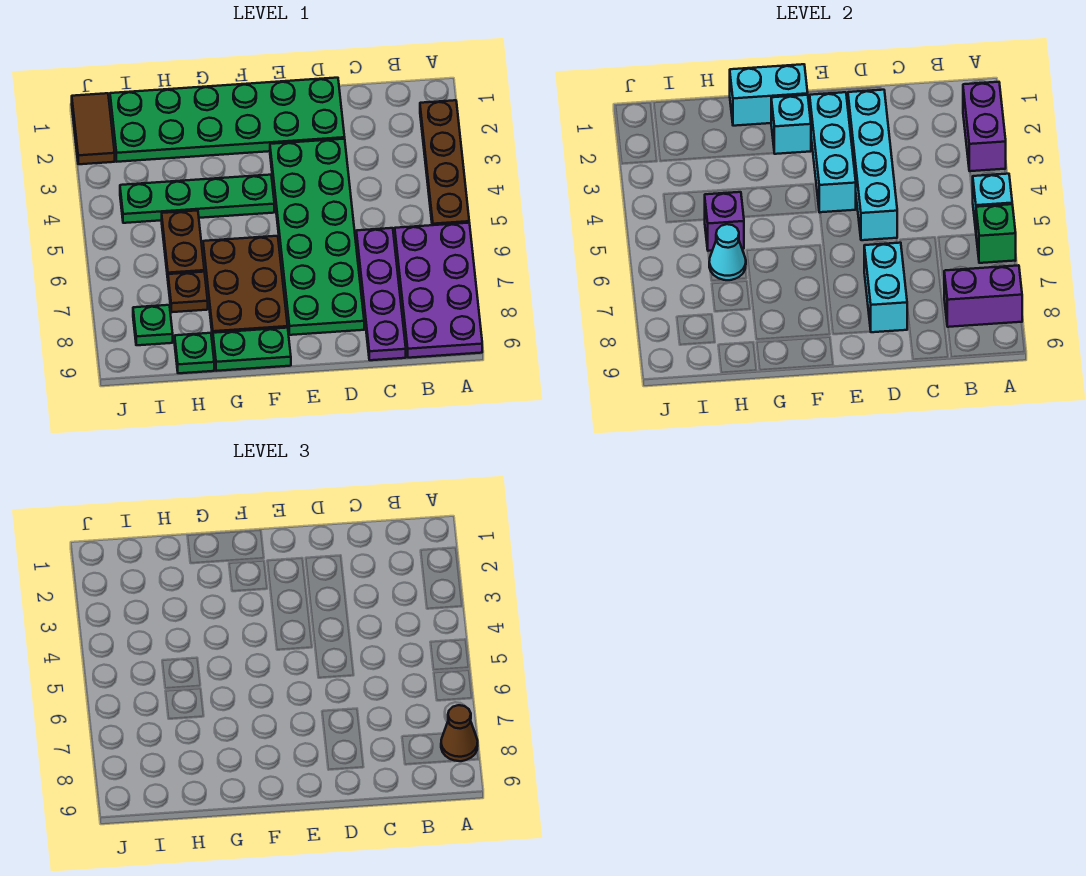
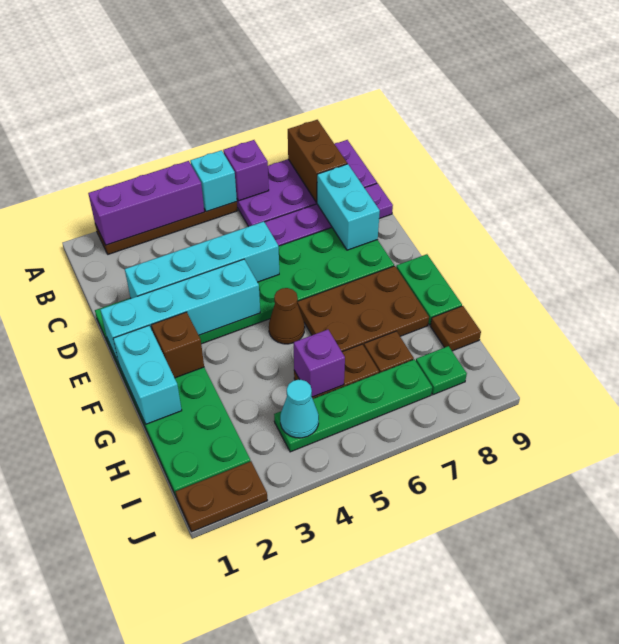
purple brick A2:A3 level 2 -> purple brick A2:A4 level 2
green brick A6 level 2 -> purple brick A6 level 2
purple brick A8:B8 level 2 -> brown brick A8:B8 level 2
brown cone A8 level 3 -> brown cone F5 level 1
cyan brick D7:D8 level 2 -> cyan brick C8:D8 level 2
cyan brick E2:E4 level 2 -> cyan brick E1:E4 level 2
cyan brick F2 level 2 -> brown brick F2 level 2
green plate F4:I4 level 1 -> green plate I4:I7 level 1
cyan cone H6 level 2 -> cyan cone I4 level 2
green plate H9 level 1 -> brown plate H9 level 1
brown tile J1:J2 level 1 -> brown plate J1:J2 level 1

